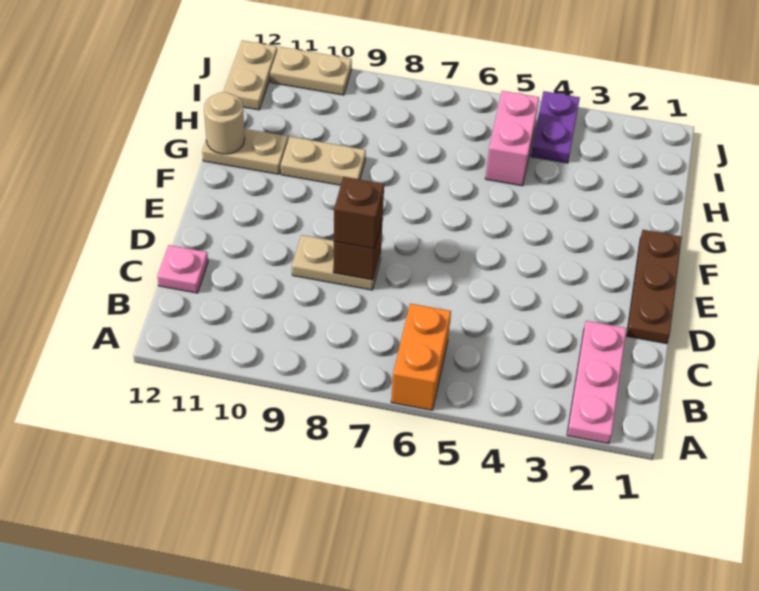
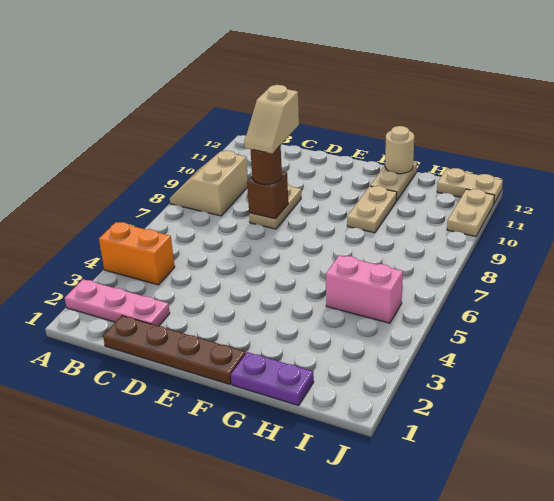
orange brick A6:B6 level 1 -> orange brick A4:B4 level 1
none -> tan slope A8:B9 level 1 top B
pink plate C12 level 1 -> none
brown plate D1:F1 level 1 -> brown plate C1:F1 level 1
brown brick D8 level 3 -> brown round brick D8 level 3
none -> tan slope D8:D9 level 4 top 9
purple plate I4:J4 level 1 -> purple plate G1:H1 level 1

